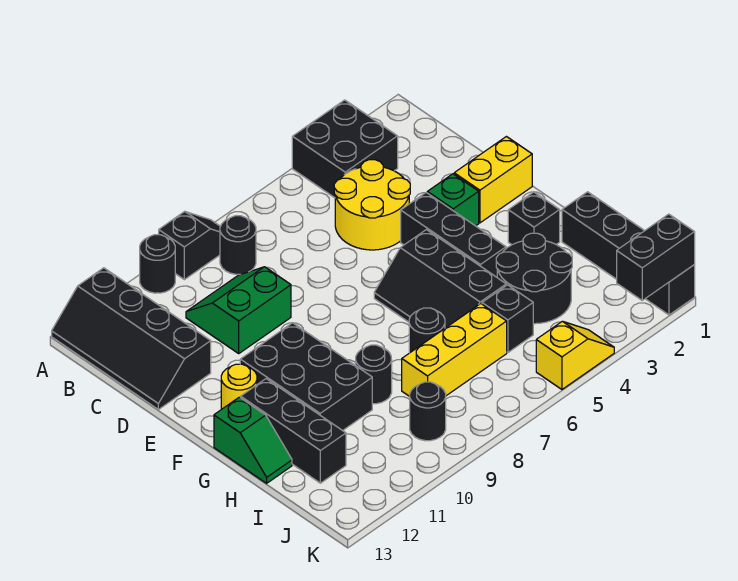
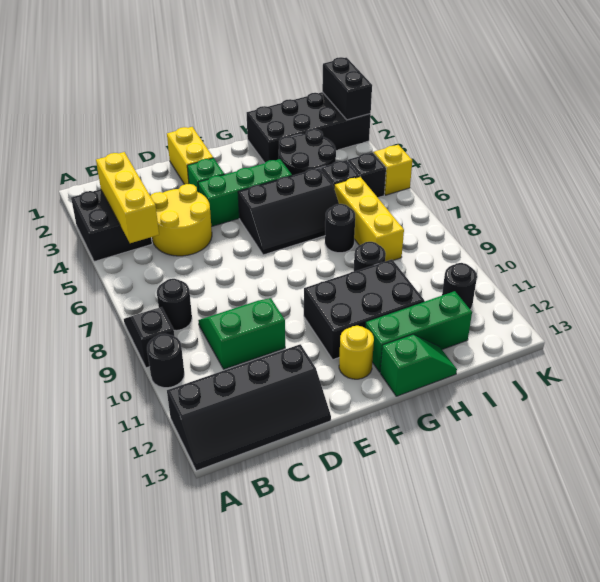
none -> yellow brick B3:B5 level 2
green slope C9:D10 level 1 top D -> green slope C9:D10 level 1 top 10
black brick E4:G4 level 1 -> green brick E4:G4 level 1
black brick G2 level 1 -> black brick J5 level 1
black brick G12:I12 level 1 -> green brick G12:I12 level 1
black brick H1:K1 level 1 -> black brick H1:K2 level 1
black round brick J9 level 1 -> black round brick J11 level 1

